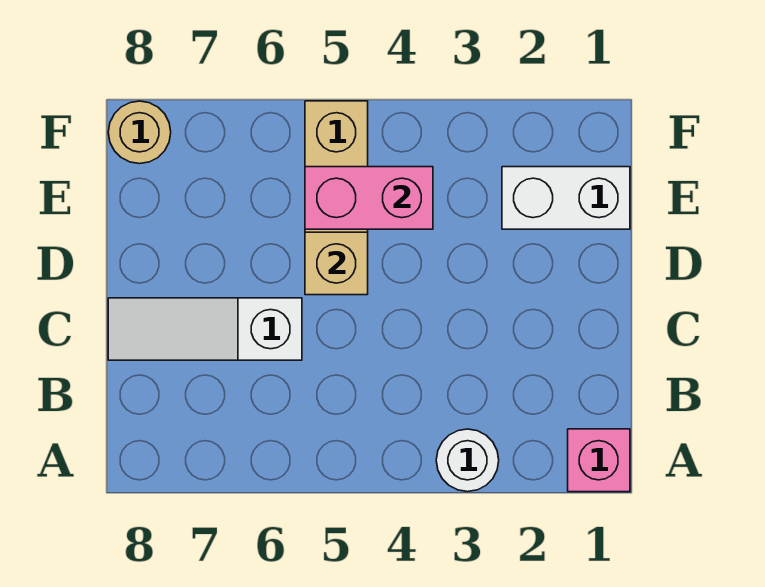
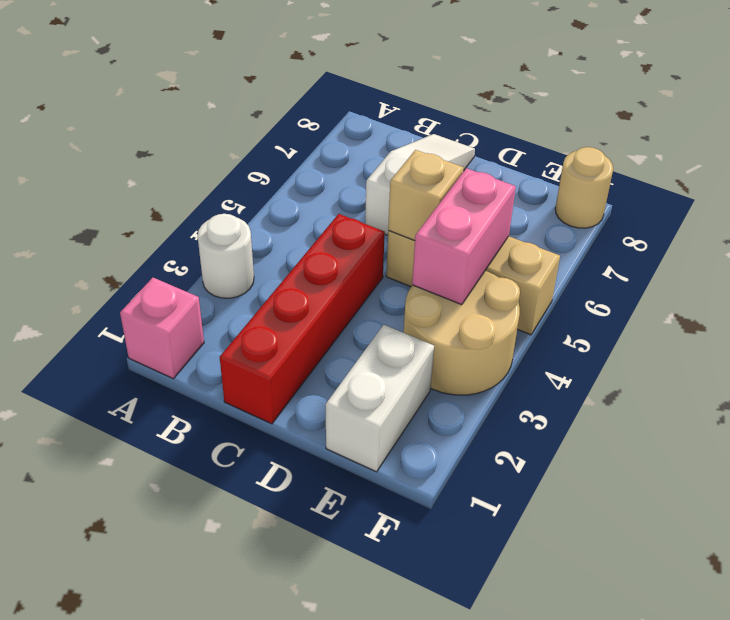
none -> red brick C1:C4 level 1
none -> tan round brick E3:F4 level 1

